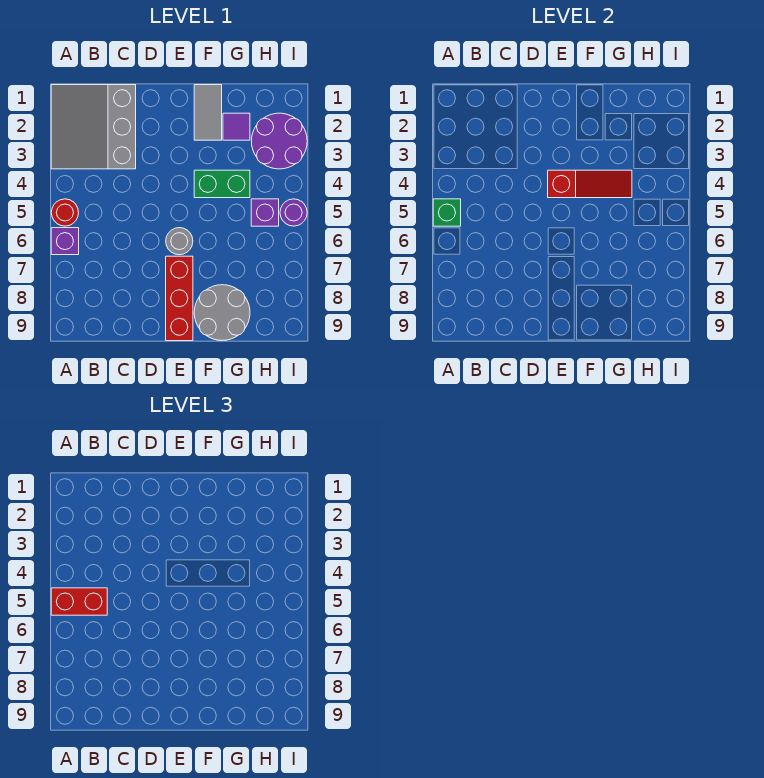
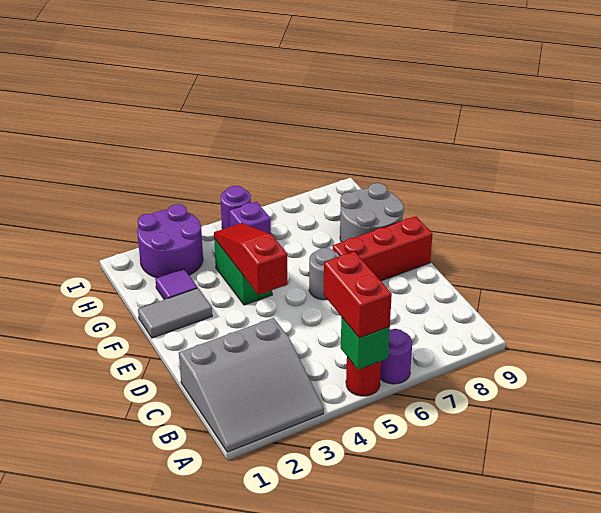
purple brick A6 level 1 -> purple round brick A6 level 1

